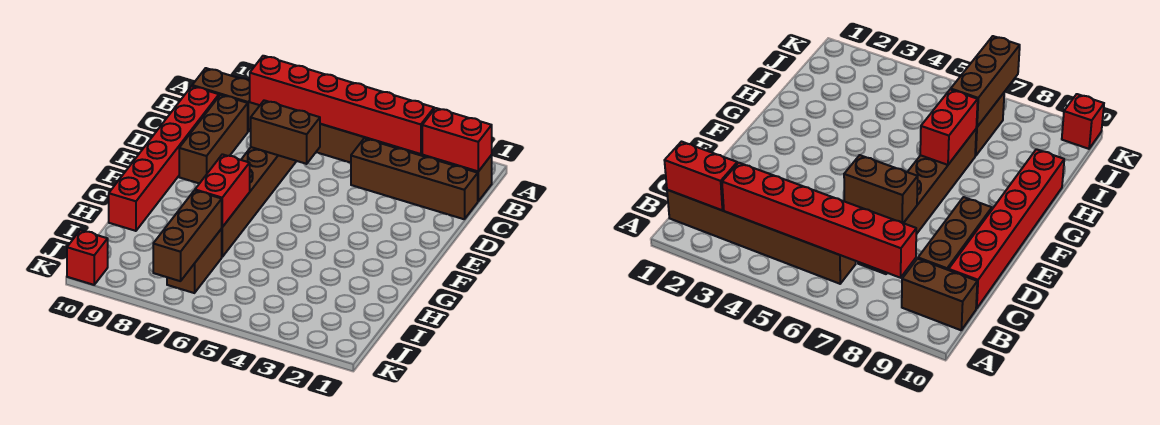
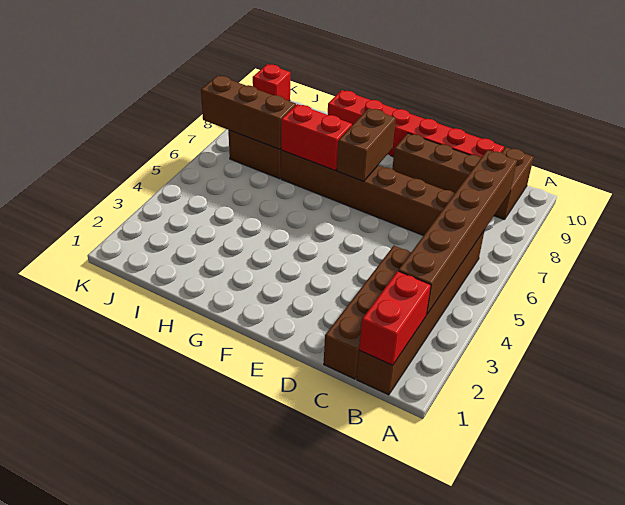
red brick B3:B8 level 2 -> brown brick B3:B8 level 2
brown brick D6:D7 level 2 -> brown brick F7:F8 level 2

